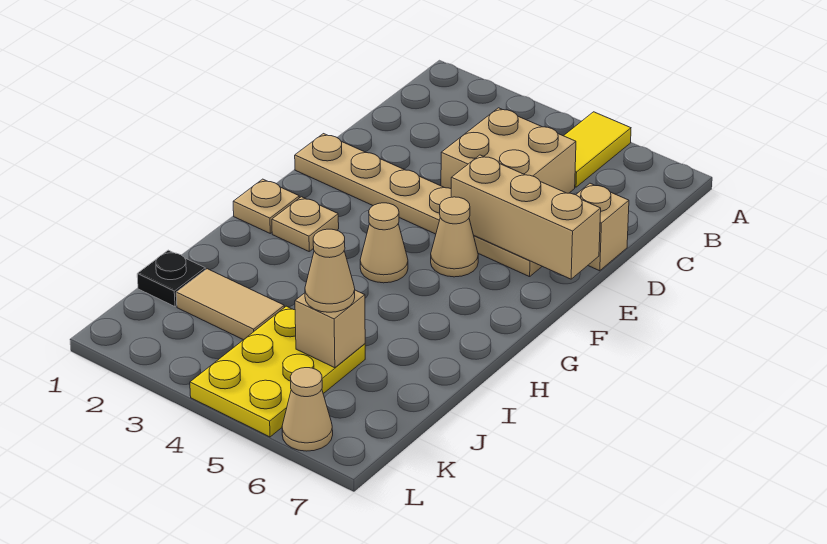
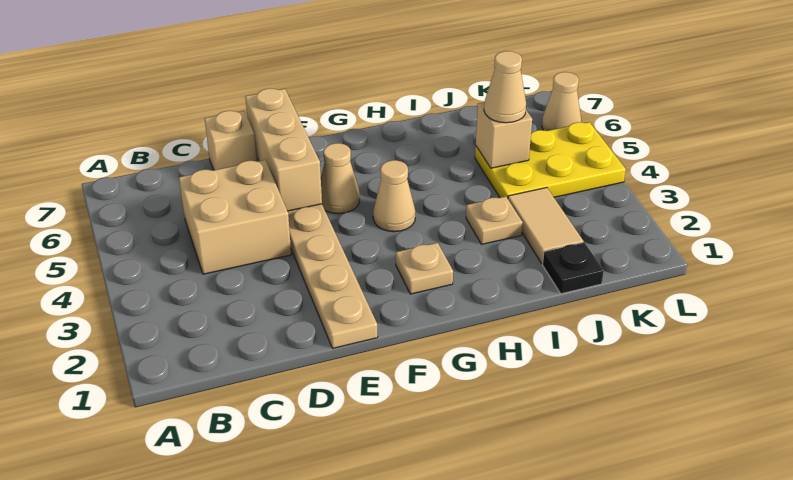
yellow tile A5:B5 level 1 -> none
tan plate G1 level 1 -> tan plate I3 level 1

